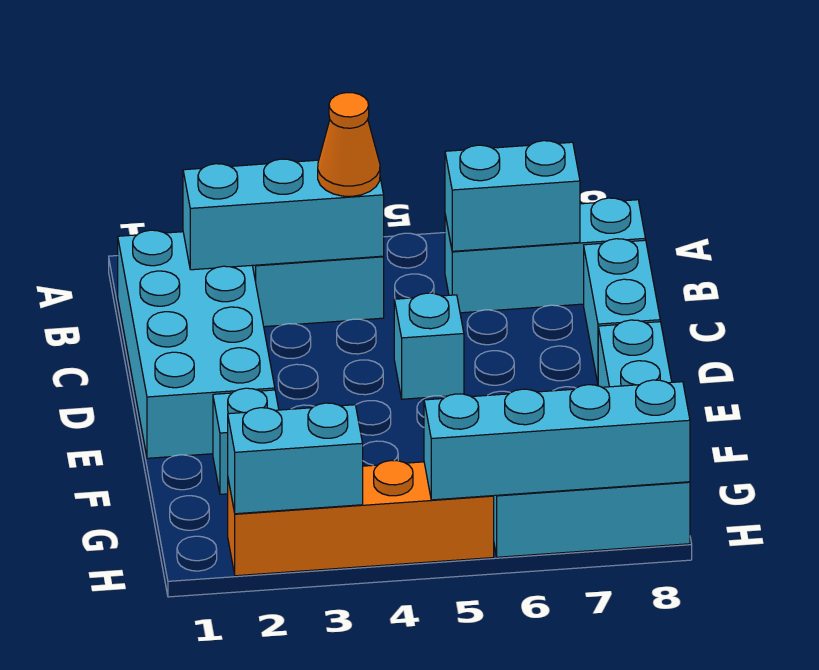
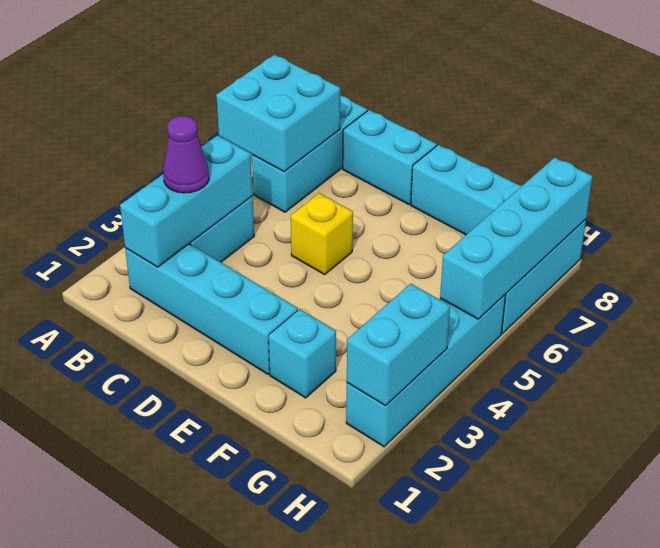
cyan brick B1:E2 level 1 -> cyan brick B2:E2 level 1
none -> purple cone B3 level 3
orange cone B4 level 3 -> none
cyan brick B6:B7 level 2 -> cyan brick A6:B7 level 2
cyan brick D5 level 1 -> yellow brick D5 level 1
orange brick H2:H5 level 1 -> cyan brick H2:H5 level 1

